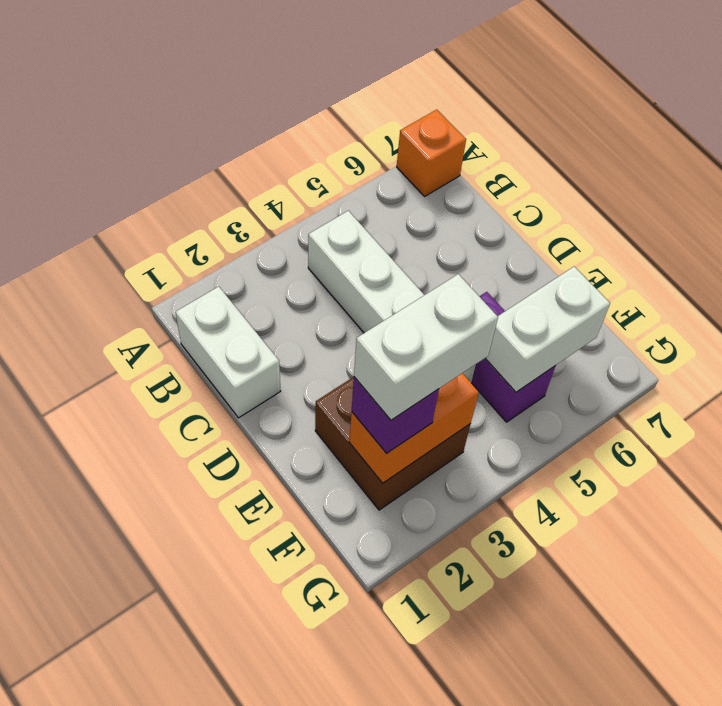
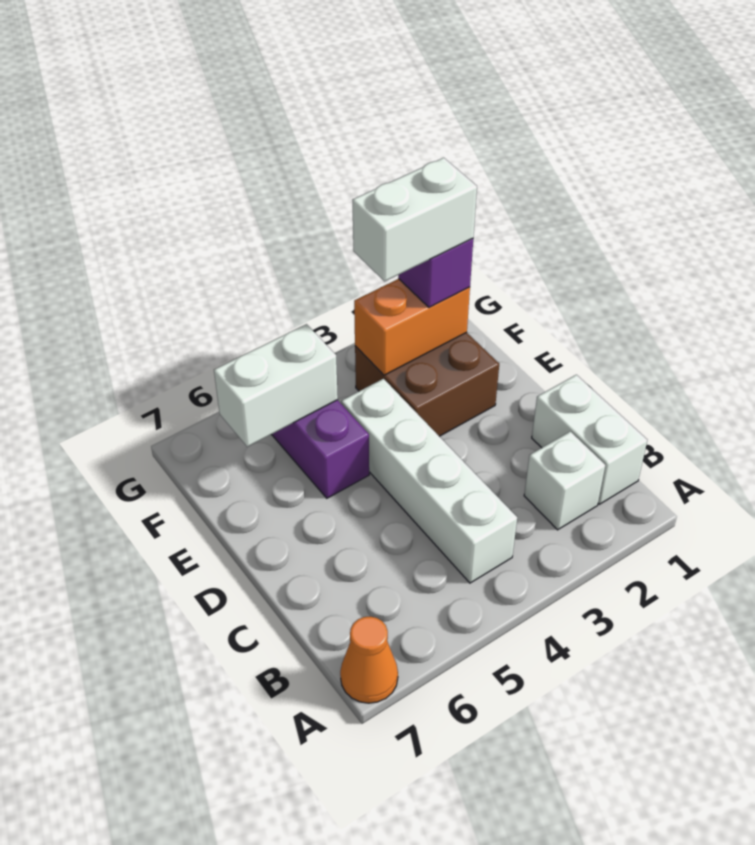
orange brick A7 level 1 -> orange cone A7 level 1
none -> white brick B2 level 1

